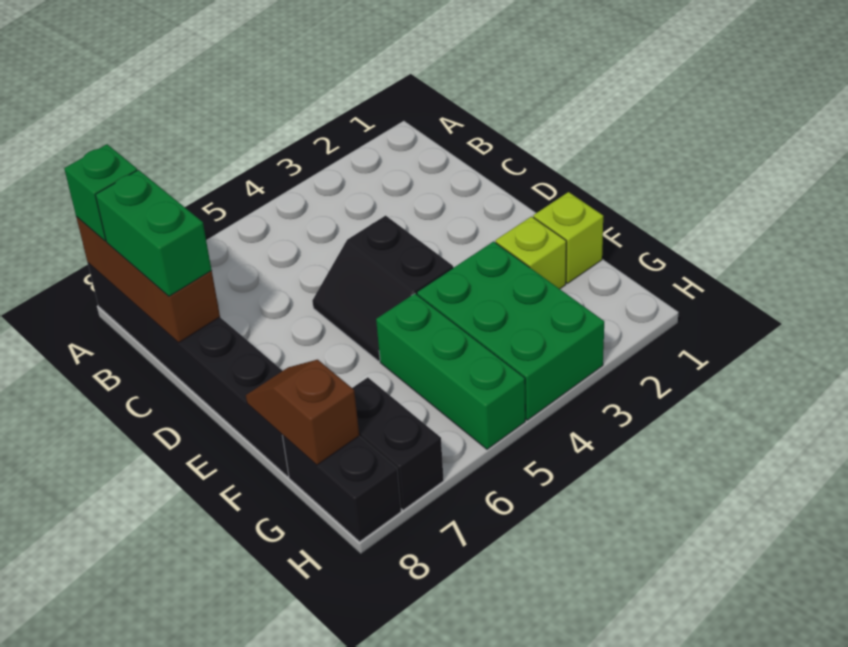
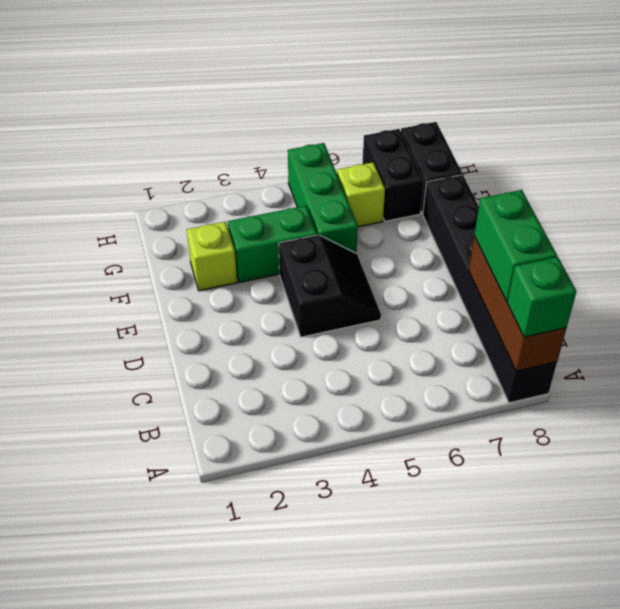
lime brick F1 level 1 -> lime brick G6 level 1
green brick F3:H4 level 1 -> green brick F3:F4 level 1
brown slope F8:G8 level 2 top G -> none

